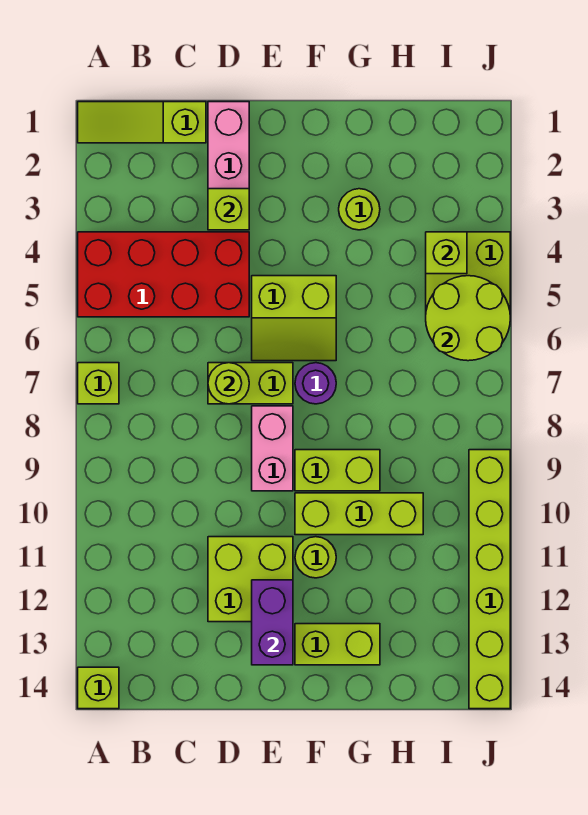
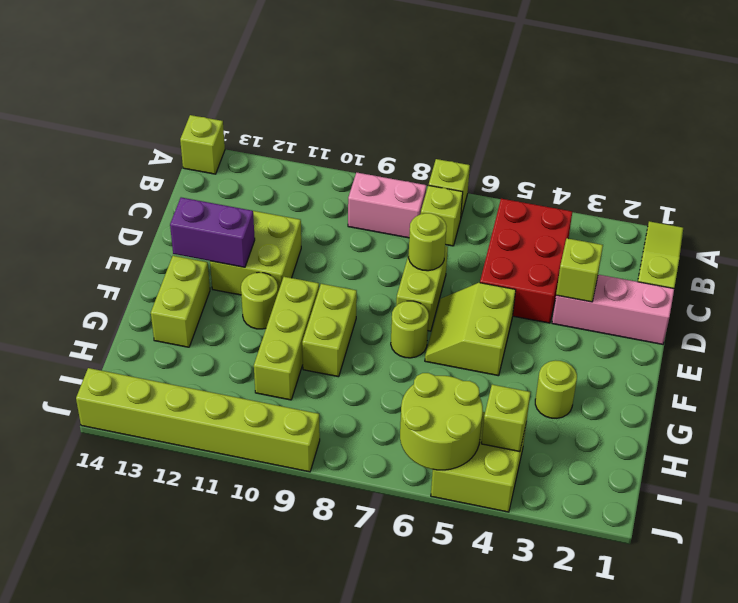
red brick A4:D5 level 1 -> red brick B4:D5 level 1
none -> lime brick B7 level 1
pink brick E8:E9 level 1 -> pink brick B8:B9 level 1
purple round brick F7 level 1 -> lime round brick F7 level 1

